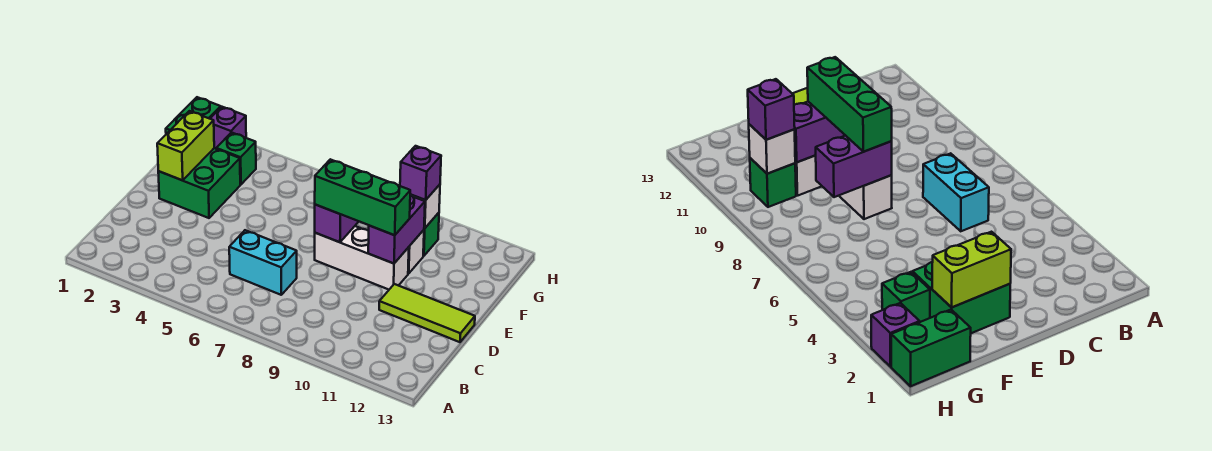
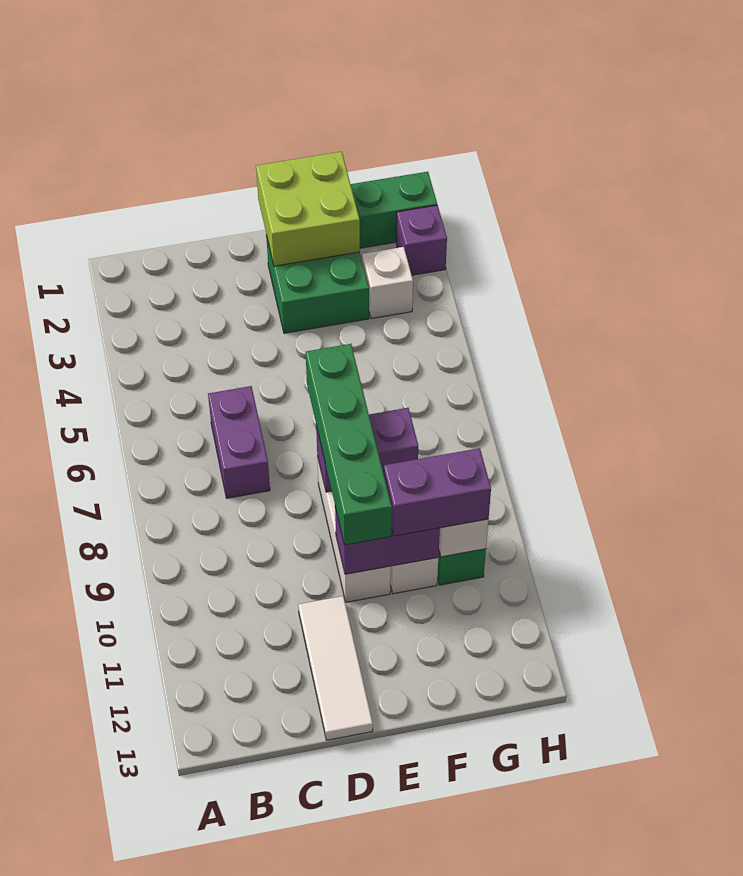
cyan brick C6:C7 level 1 -> purple brick C6:C7 level 1
lime tile D11:D13 level 1 -> white tile D11:D13 level 1
lime brick E2:F2 level 2 -> lime brick E1:F2 level 2
green brick E8:E10 level 3 -> green brick E7:E10 level 3
green brick G3 level 1 -> white brick G3 level 1
purple brick G10 level 3 -> purple brick F10:G10 level 3

